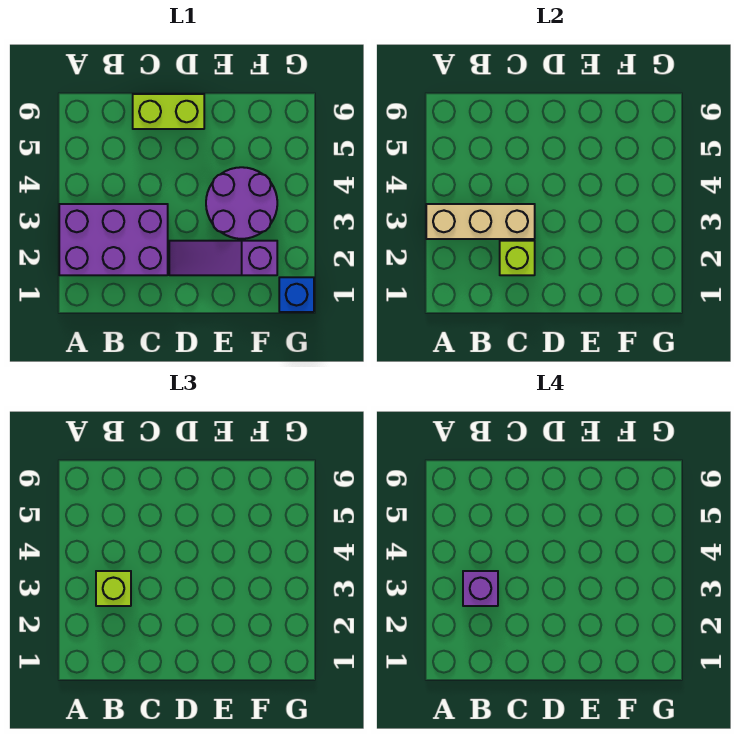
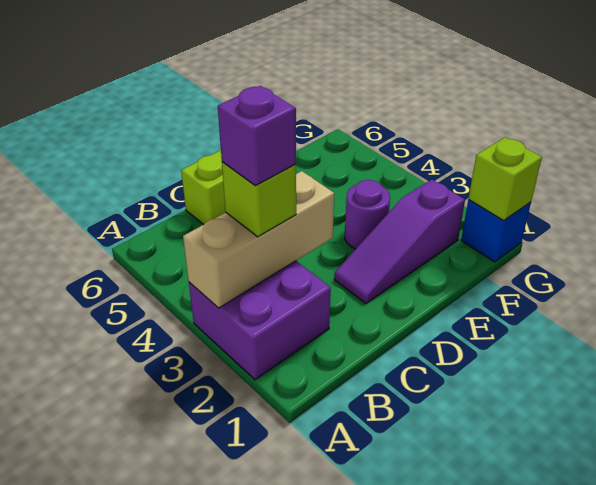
purple brick A2:C3 level 1 -> purple brick A2:B3 level 1
lime brick C2 level 2 -> lime brick G1 level 2
purple round brick E3:F4 level 1 -> purple round brick E3 level 1

